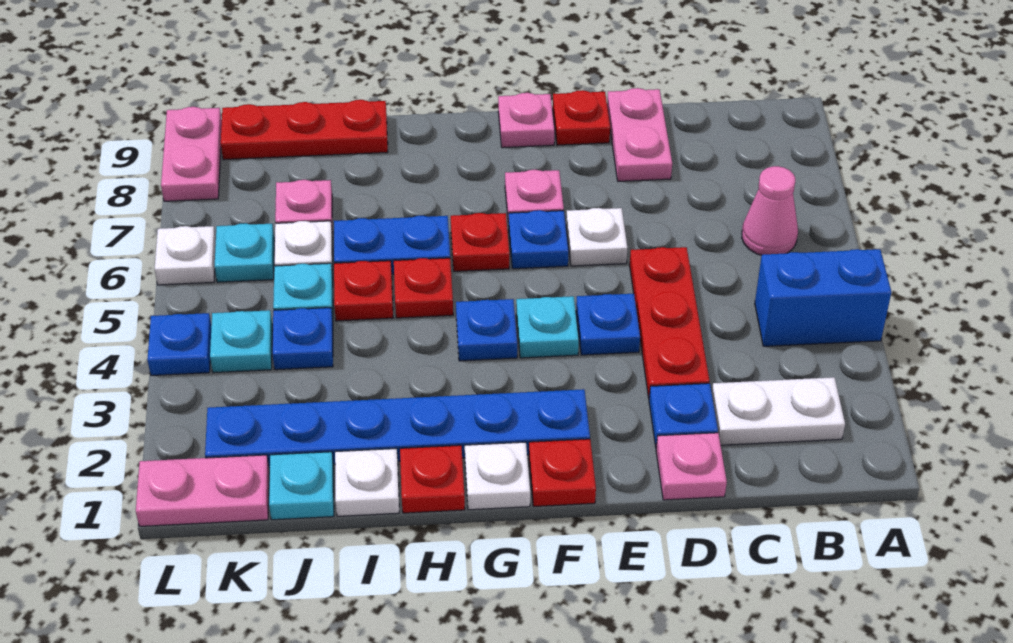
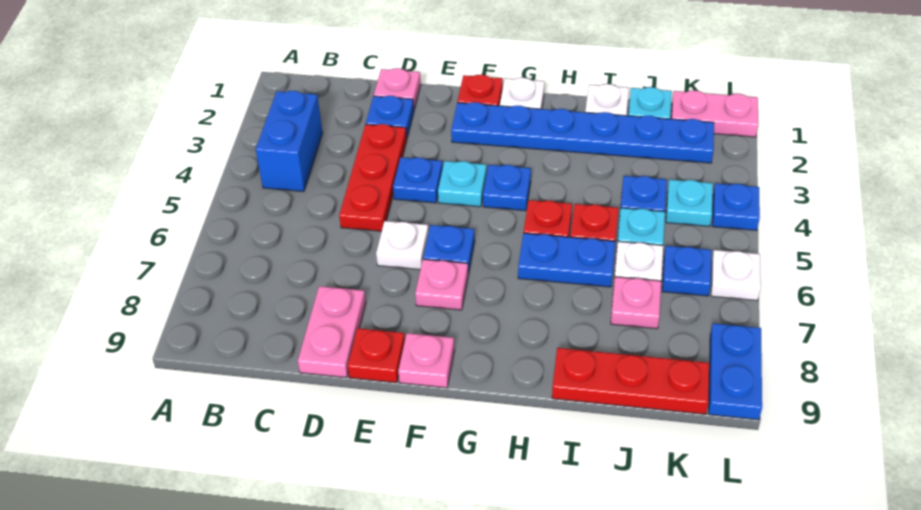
blue brick A4:B4 level 1 -> blue brick B3:B4 level 1
white plate B2:C2 level 1 -> none
pink cone B6 level 1 -> none
red plate G6 level 1 -> none
red plate H1 level 1 -> none
cyan plate K6 level 1 -> blue plate K6 level 1
pink plate L8:L9 level 1 -> blue plate L8:L9 level 1

